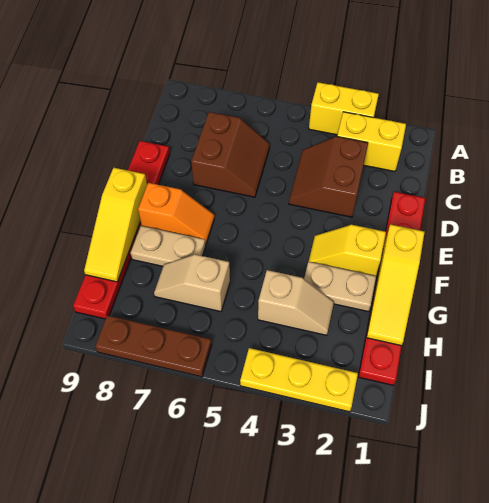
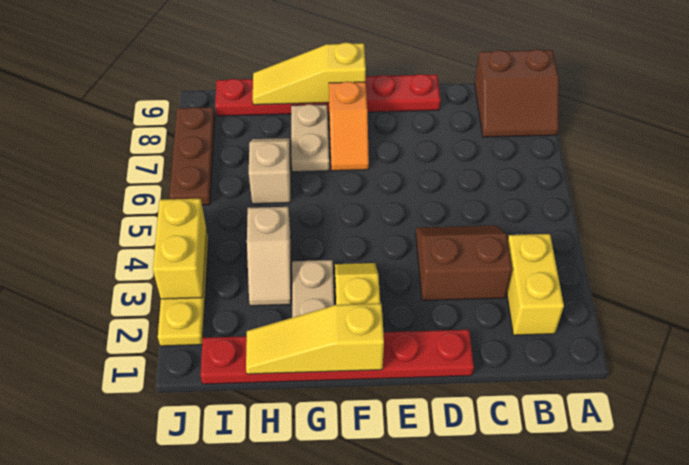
yellow brick A3:A4 level 1 -> yellow brick J3:J4 level 2
brown slope C6:D7 level 1 top 7 -> brown slope A8:B9 level 1 top 9

